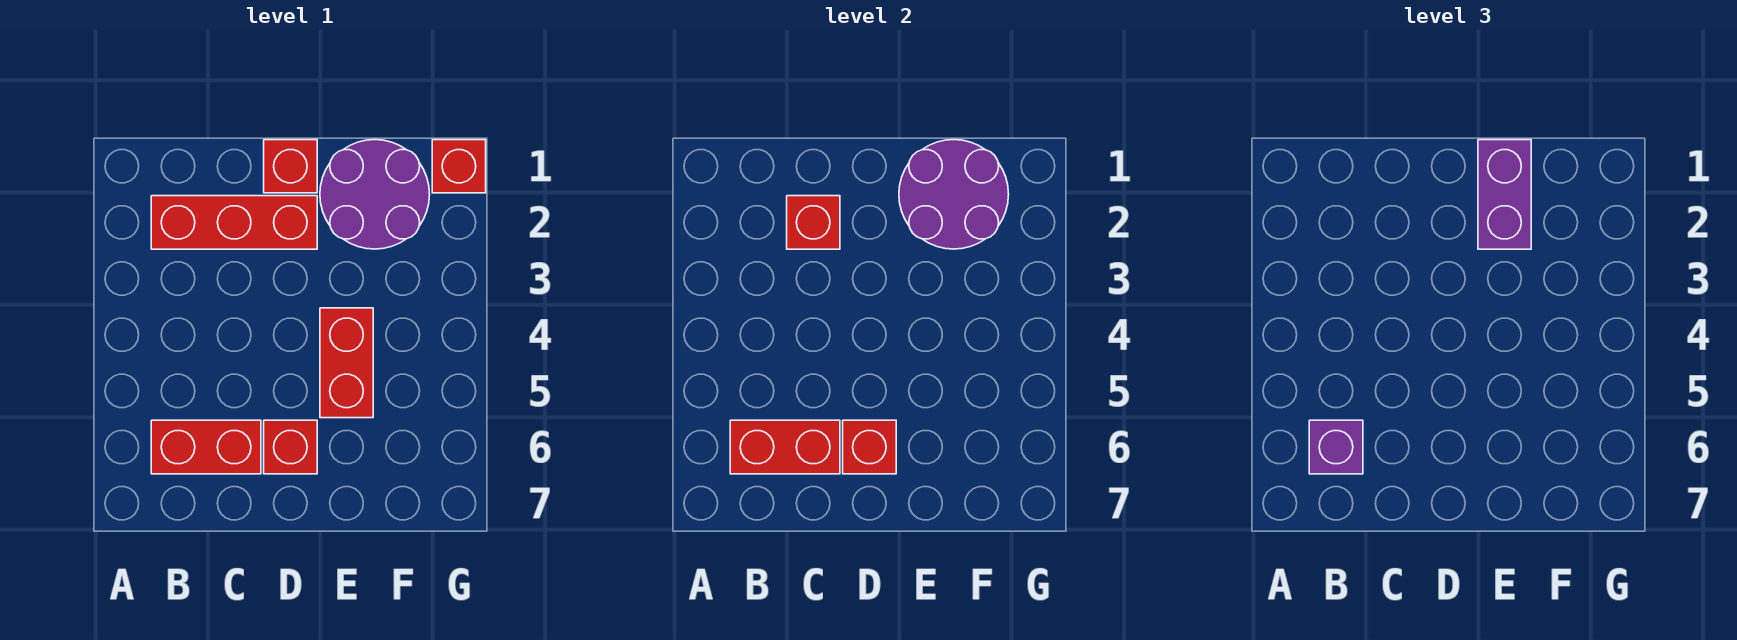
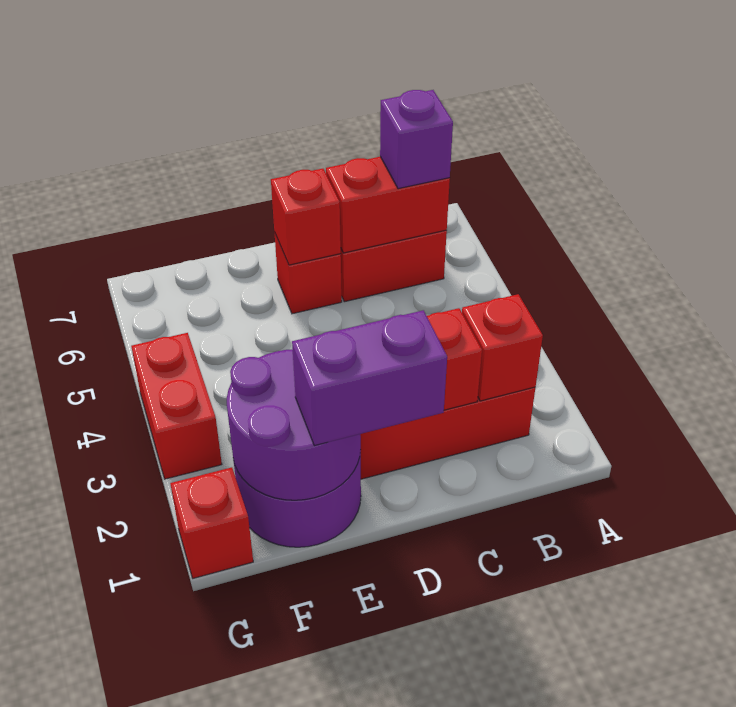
red brick D1 level 1 -> red brick B2 level 2
purple brick E1:E2 level 3 -> purple brick D1:E1 level 3
red brick E4:E5 level 1 -> red brick G3:G4 level 1

